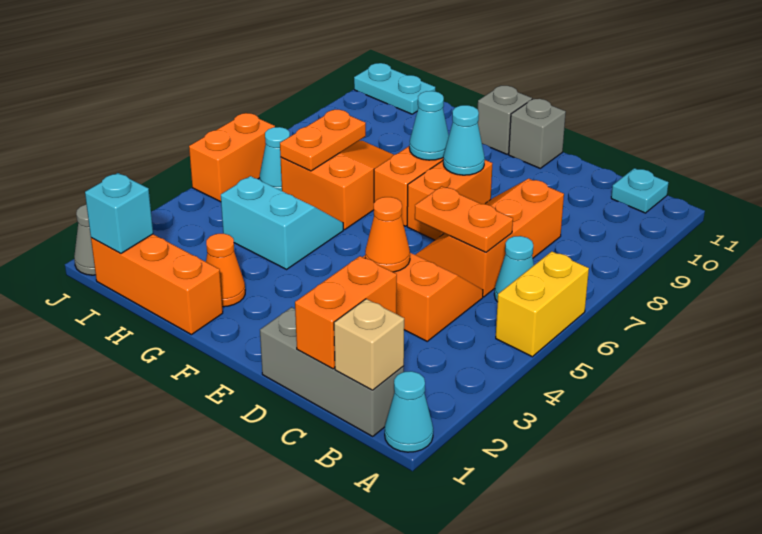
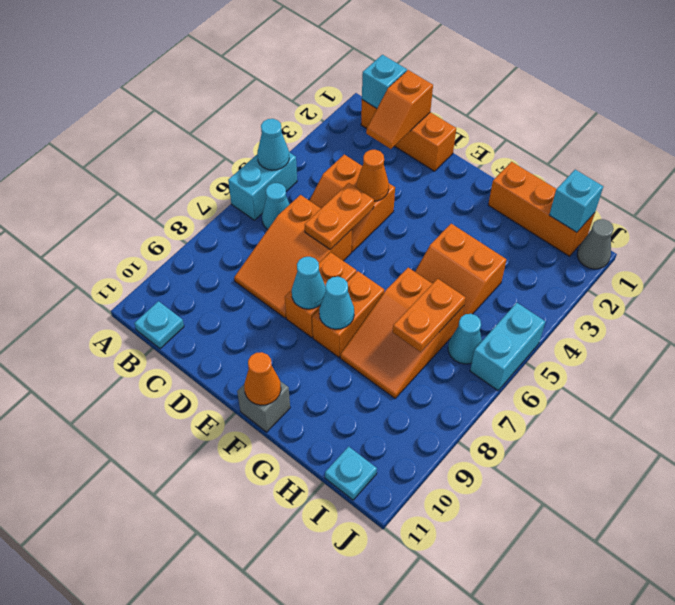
cyan cone A1 level 1 -> cyan cone A5 level 2
yellow brick A5:A6 level 1 -> cyan brick A5:A6 level 1
grey brick B1:D1 level 1 -> orange brick B1:D1 level 1
tan brick B1 level 2 -> cyan brick B1 level 2
orange brick C1:C2 level 2 -> orange slope C1:C2 level 2 top 1
orange slope C6:D8 level 1 top C -> orange slope C6:D8 level 1 top 6
orange plate C6:D6 level 2 -> orange plate D5:D6 level 2
grey brick E11 level 1 -> none
orange cone G2 level 1 -> orange cone F11 level 2
cyan slope G4:H5 level 1 top 4 -> orange slope G4:H5 level 1 top 4
cyan plate I11:J11 level 1 -> cyan plate I11 level 1
orange brick J5:J6 level 1 -> cyan brick J5:J6 level 1

